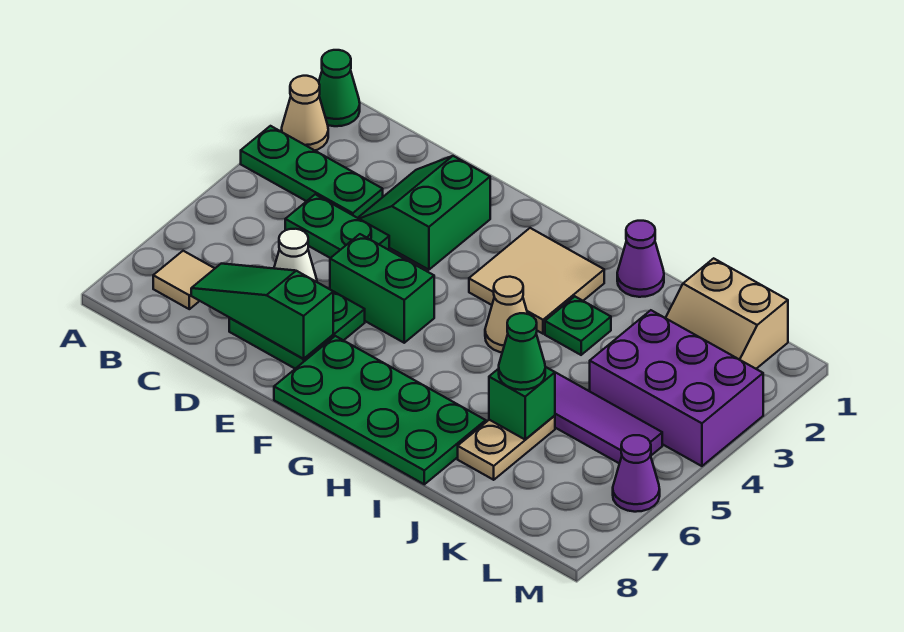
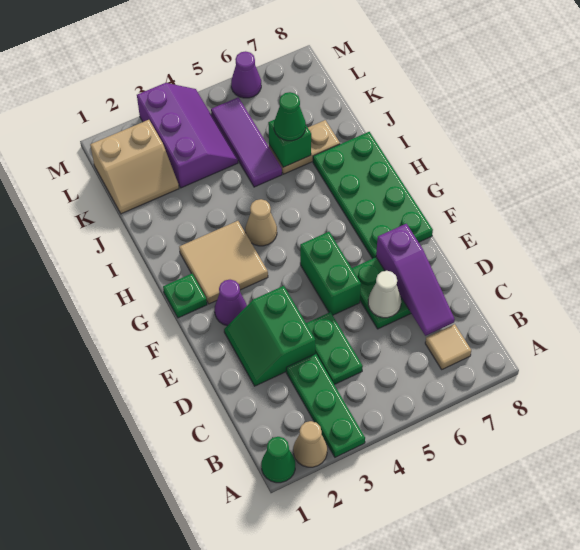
green slope C7:E7 level 2 top E -> purple slope C7:E7 level 2 top E
green slope D2:E3 level 1 top E -> green slope D2:E3 level 1 top 3
purple cone I1 level 1 -> purple cone F2 level 1
green plate I3 level 1 -> green plate G1 level 1
tan slope K1:L2 level 1 top 1 -> tan slope K1:L2 level 1 top L
purple brick K3:M4 level 1 -> purple slope K3:M4 level 1 top 3

